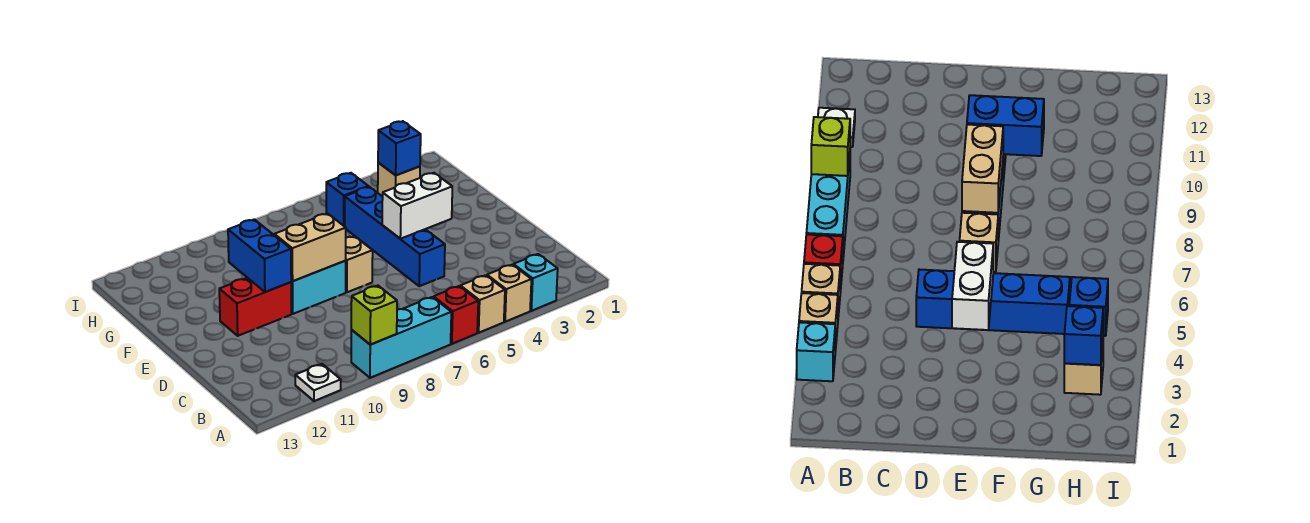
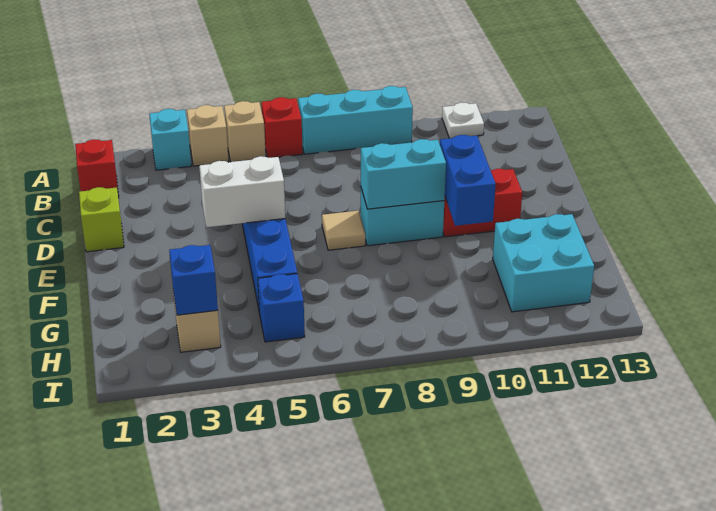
lime brick A9 level 2 -> lime brick D1 level 1
none -> red brick B1 level 1
tan brick E7 level 1 -> tan tile E7 level 1
tan brick E8:E9 level 2 -> cyan brick E8:E9 level 2
none -> cyan brick G11:H12 level 1

